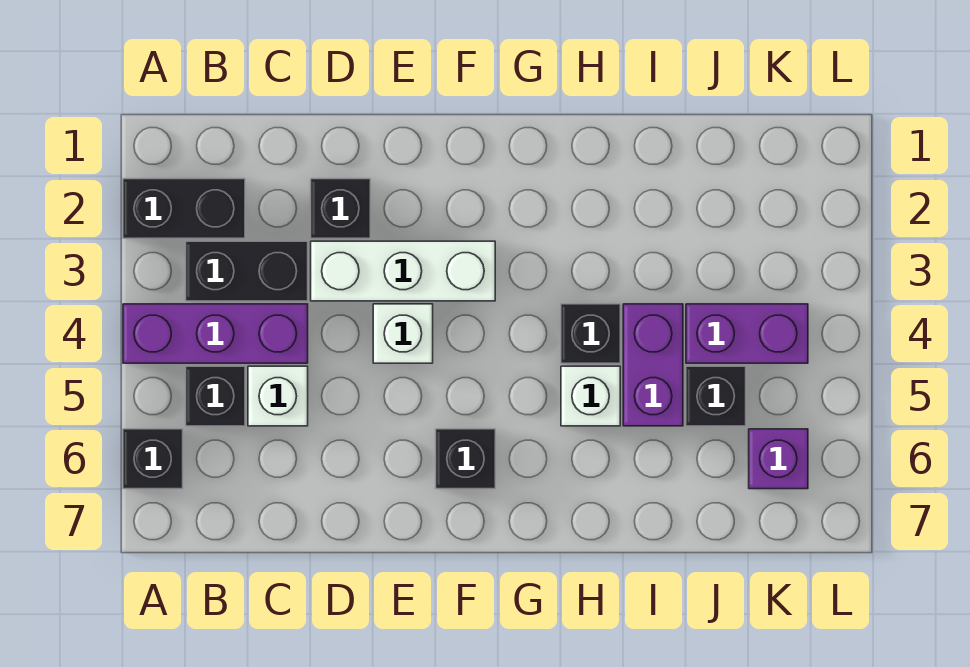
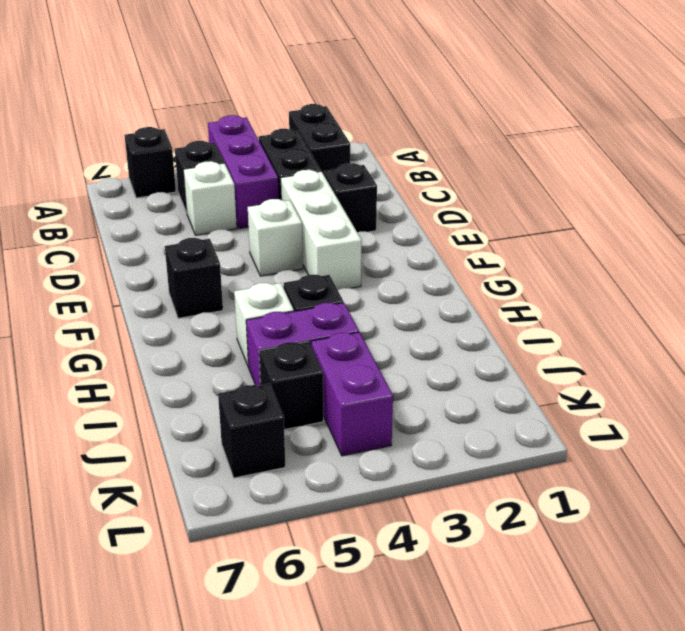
purple brick K6 level 1 -> black brick K6 level 1

